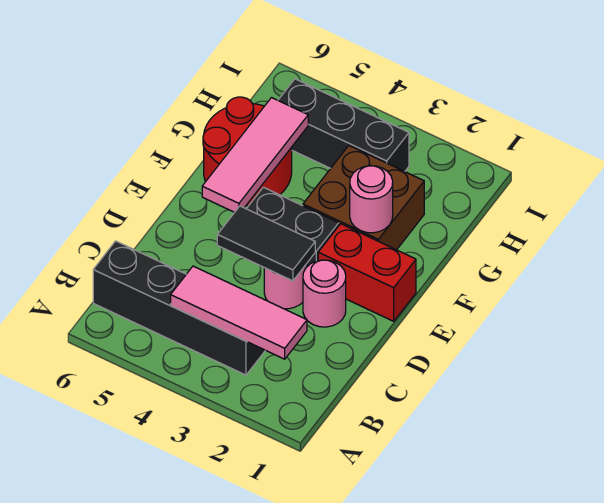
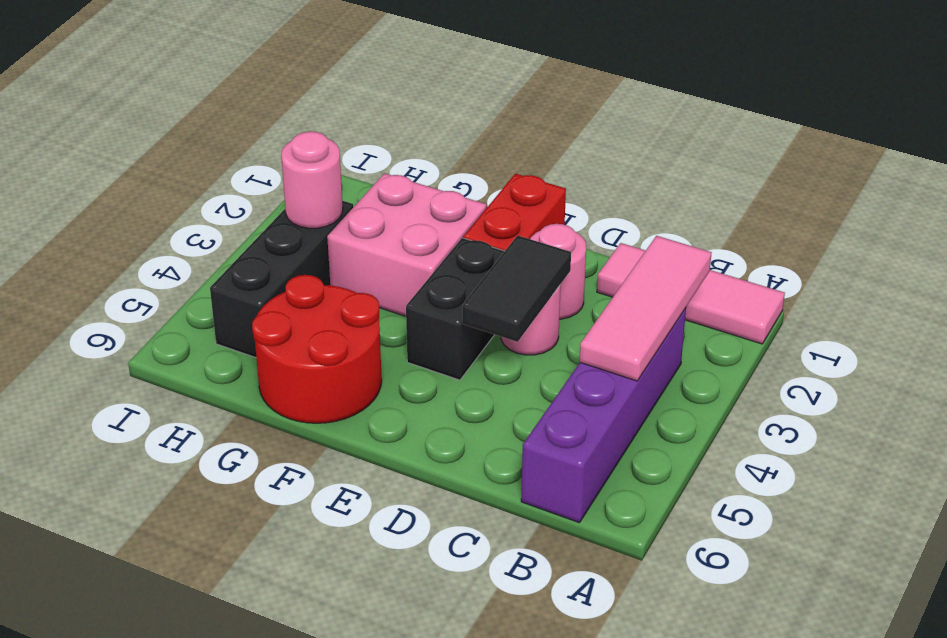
black brick B3:B6 level 1 -> purple brick B3:B6 level 1
pink tile E5:G5 level 2 -> pink tile A1:C1 level 1
brown brick F2:G3 level 1 -> pink brick F2:G3 level 1
pink round brick F2 level 2 -> pink round brick H3 level 2

